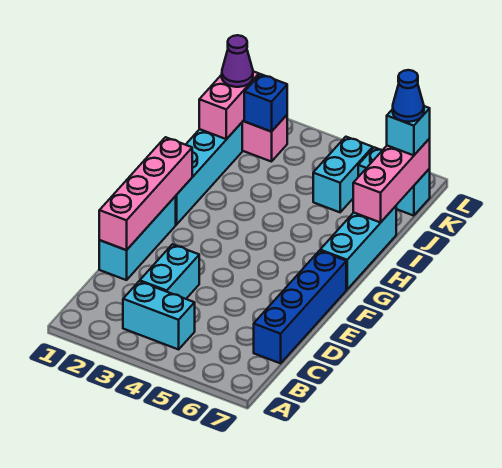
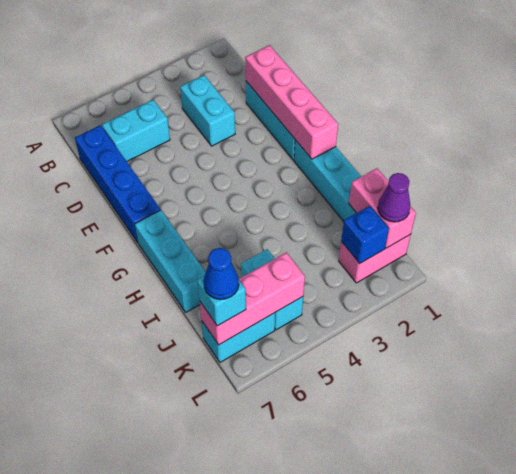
cyan brick B3:B4 level 1 -> cyan brick C5:C6 level 1
pink brick I7:K7 level 2 -> pink brick K5:K7 level 2

